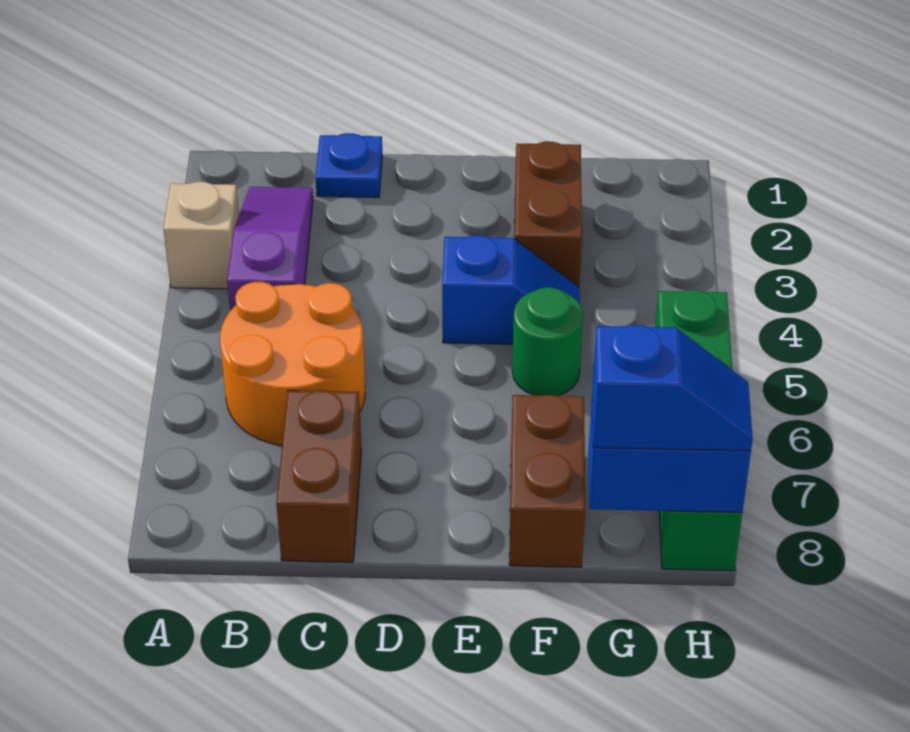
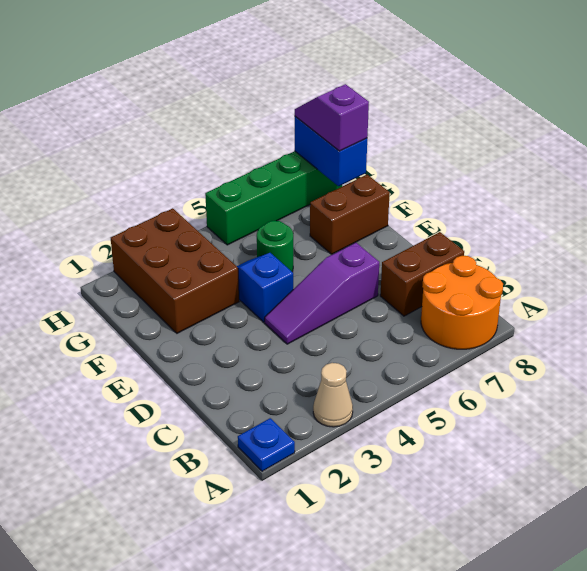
tan brick A3 level 1 -> tan cone A3 level 1
purple slope B2:B4 level 1 top 4 -> purple slope D4:D6 level 1 top 6
orange round brick B5:C6 level 1 -> orange round brick A7:B8 level 1
blue plate C1 level 1 -> blue plate A1 level 1
brown brick F2:F3 level 1 -> brown brick F2:H3 level 1
blue slope G8:H8 level 3 top G -> purple slope G8:H8 level 3 top G

